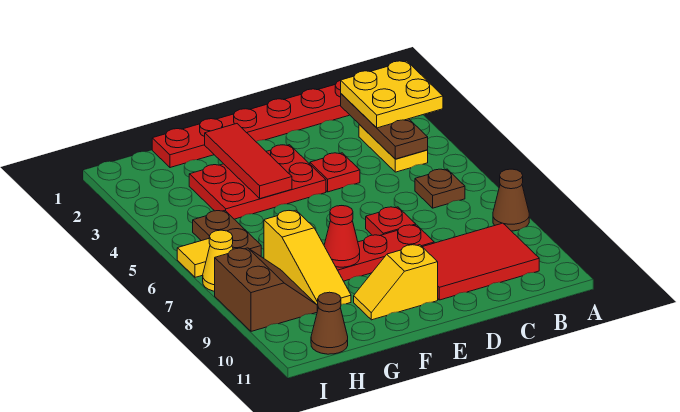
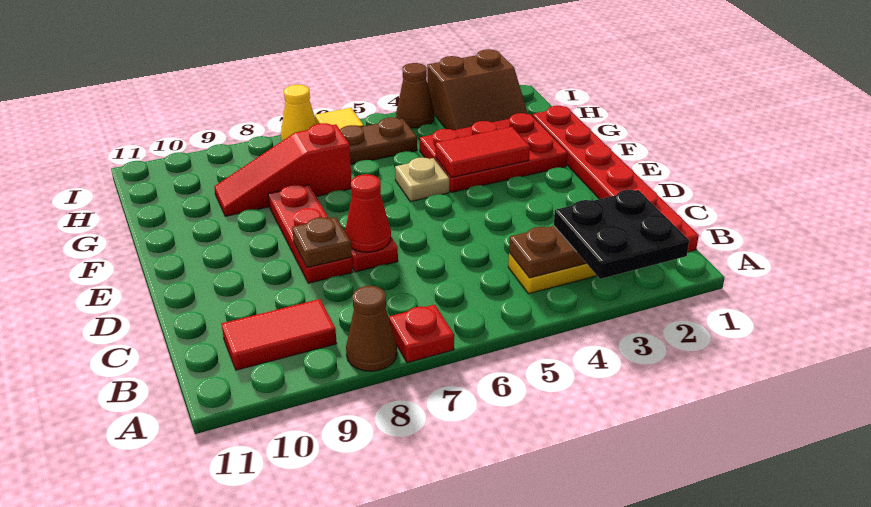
yellow plate A2:B3 level 3 -> black plate A2:B3 level 3
brown plate B6 level 1 -> brown plate D8 level 2
red tile B9:D10 level 1 -> red tile B9:B10 level 1
red plate D4 level 1 -> red plate A7 level 1
red plate E3:G4 level 1 -> red plate F2:G4 level 1
yellow slope E10:F10 level 1 top E -> none
red tile F2:F4 level 2 -> red tile F3:F4 level 2
none -> tan plate F5 level 1
red cone F8 level 2 -> red cone D7 level 2
yellow slope G7:G9 level 1 top 7 -> red slope G7:G9 level 1 top 7
brown slope H8:I9 level 1 top I -> brown slope H2:I3 level 1 top I
brown cone H11 level 1 -> brown cone I4 level 1

